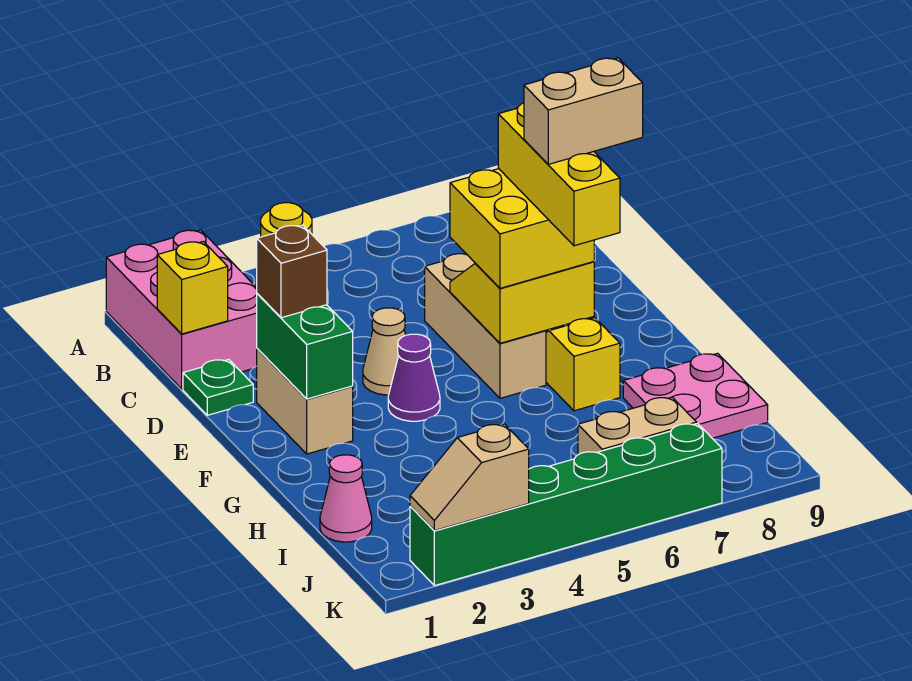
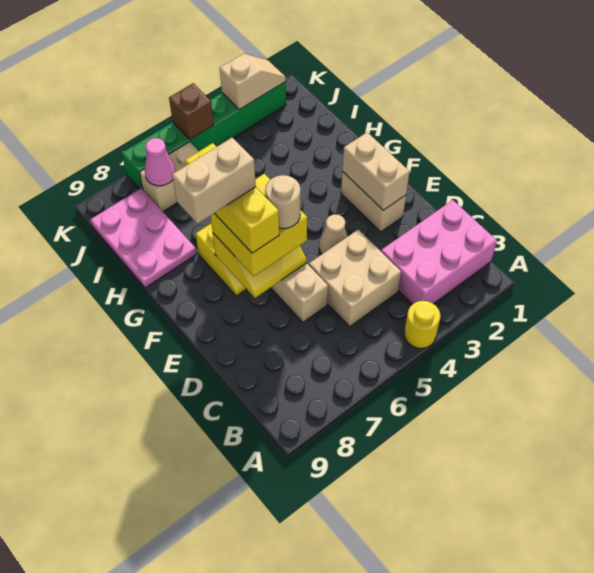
pink brick A1:C2 level 1 -> pink brick B1:C3 level 1
yellow brick C1 level 2 -> none
none -> tan brick C4:D5 level 1
green plate D1 level 1 -> none
green brick E2:F2 level 2 -> tan brick E2:F2 level 2
brown brick E2 level 3 -> brown brick K5 level 2
none -> tan round brick E6 level 4
purple cone F4 level 1 -> none
pink plate H8:I9 level 1 -> pink plate H8:J9 level 1
pink cone I1 level 1 -> pink cone J7 level 2

